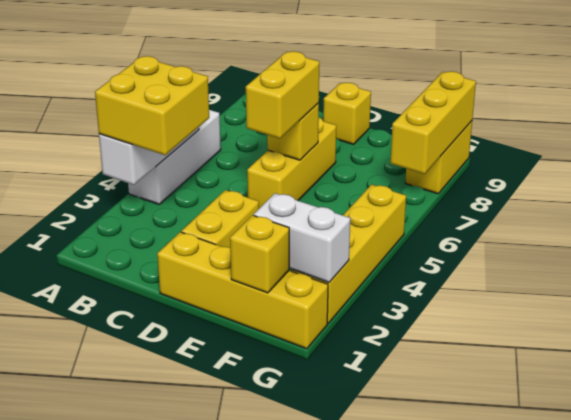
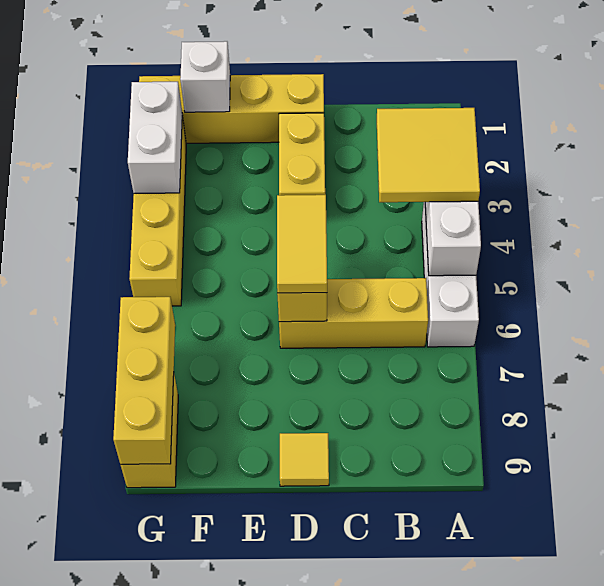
yellow brick A3:B4 level 3 -> yellow tile A3:B4 level 3
yellow brick D5:D7 level 1 -> yellow brick B6:D6 level 1
yellow brick D5:D6 level 3 -> yellow tile D5:D6 level 3
yellow brick D9 level 1 -> yellow tile D9 level 1
yellow brick F1 level 2 -> white brick F1 level 2
white brick F2:G2 level 2 -> white brick G2:G3 level 2

